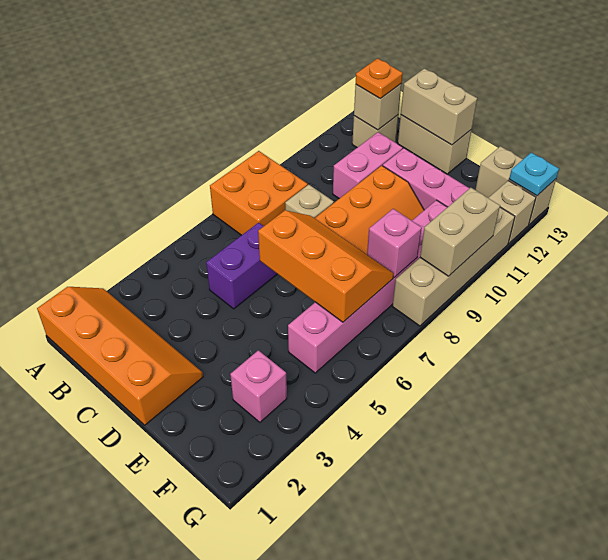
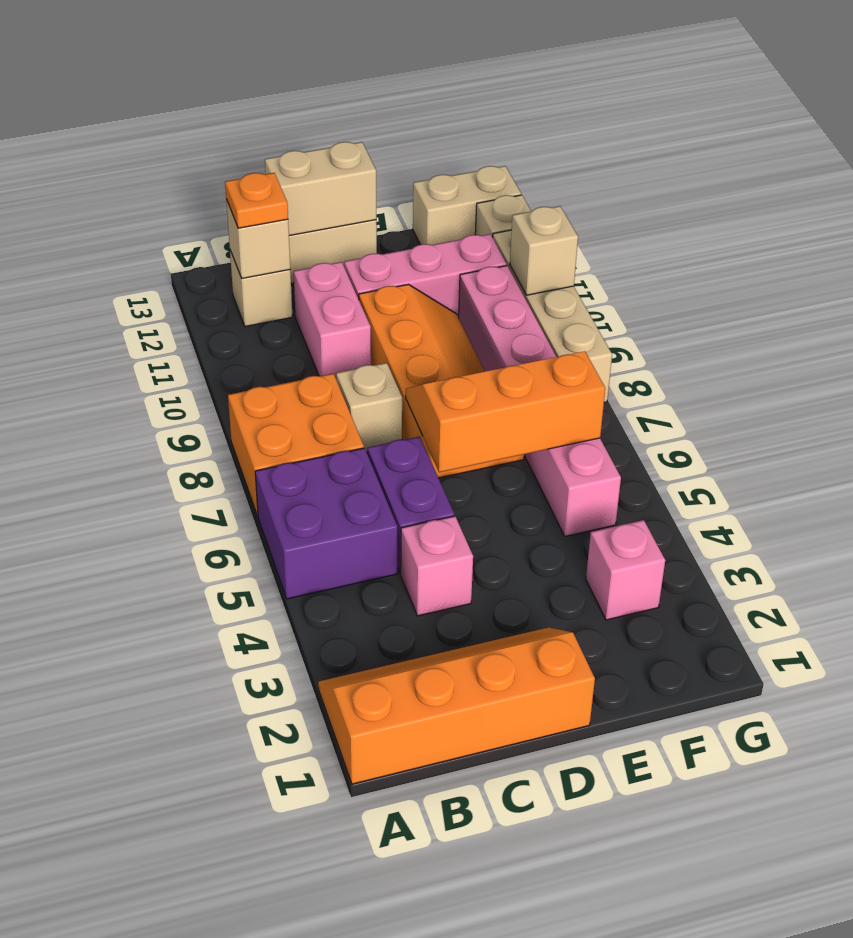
none -> purple brick A5:B6 level 1
pink brick F8 level 2 -> pink brick C4 level 1
tan brick G9:G10 level 2 -> tan brick G10 level 2
cyan plate G13 level 2 -> none

